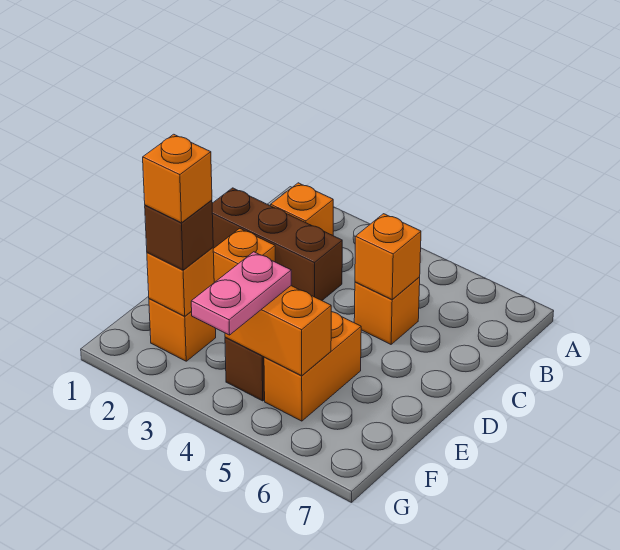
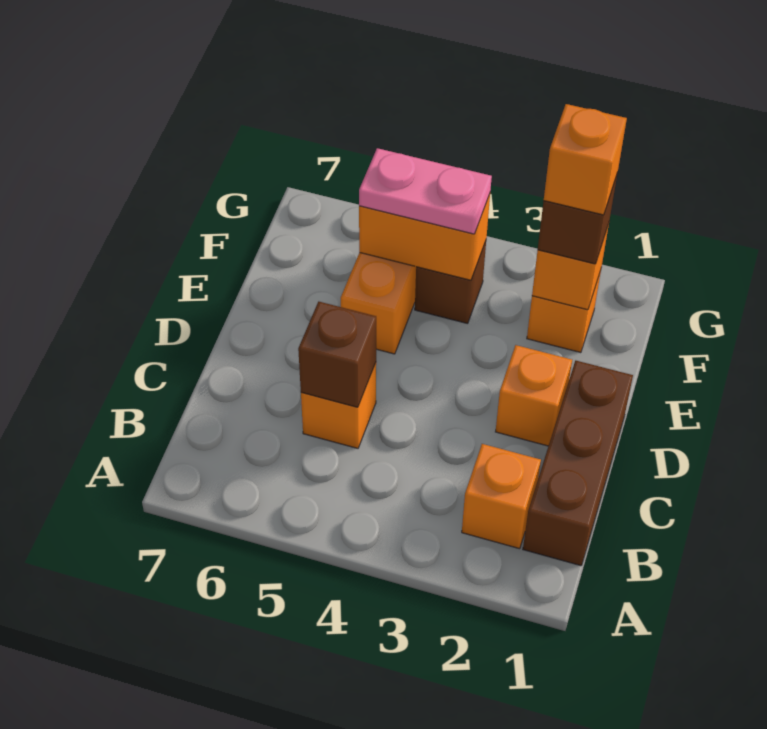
brown brick C1:C3 level 1 -> brown brick B1:D1 level 1
orange brick C5 level 2 -> brown brick C5 level 2
pink plate F4:G4 level 3 -> pink plate F4:F5 level 3

